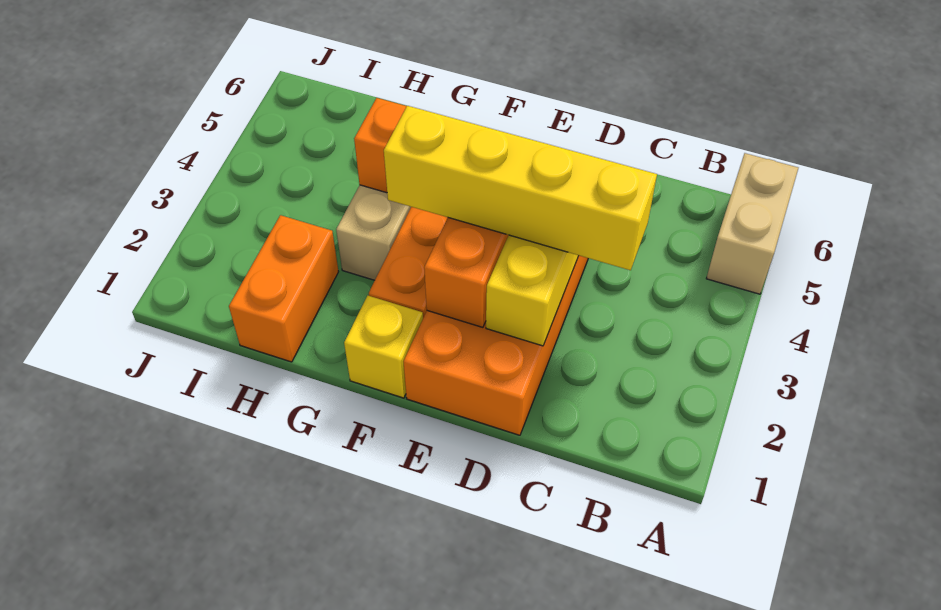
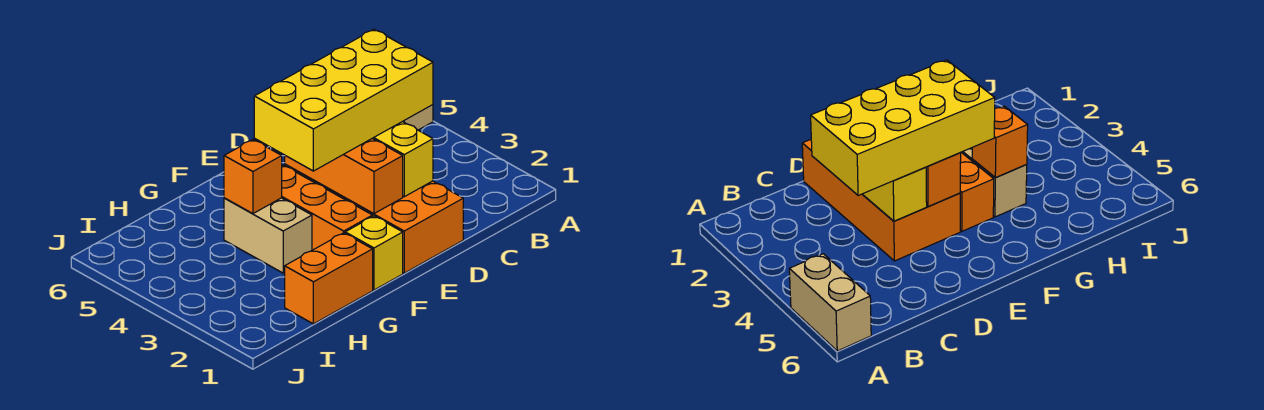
yellow brick C3:F3 level 3 -> yellow brick C3:F4 level 3
orange brick H1:H2 level 1 -> orange brick G1:H1 level 1

